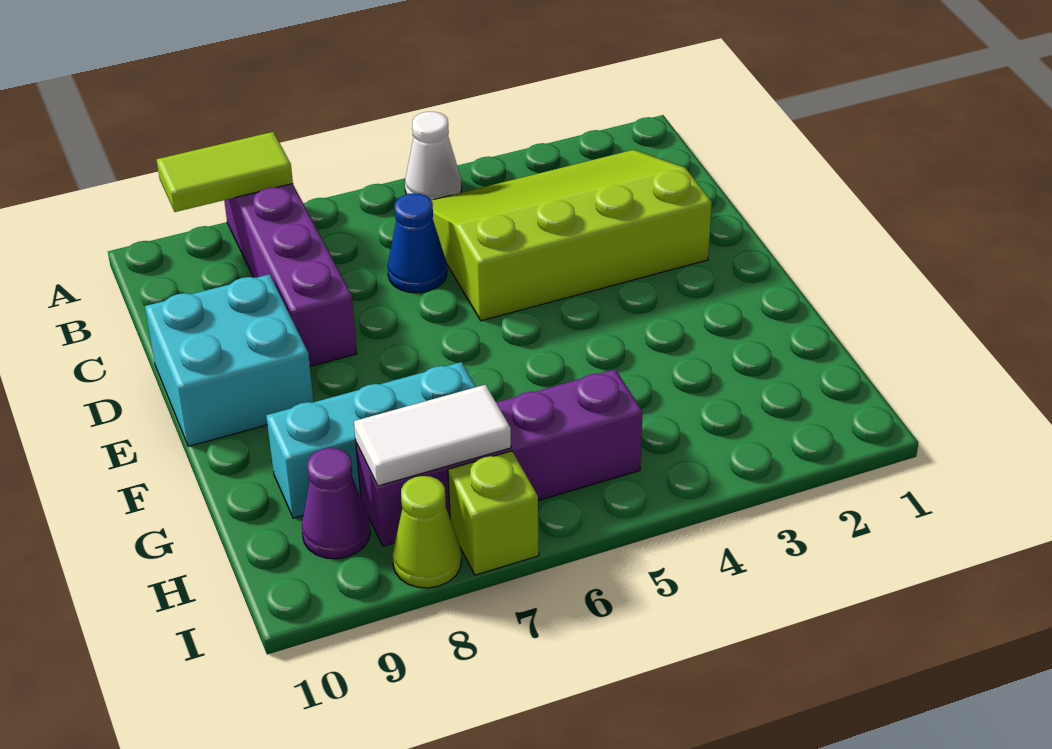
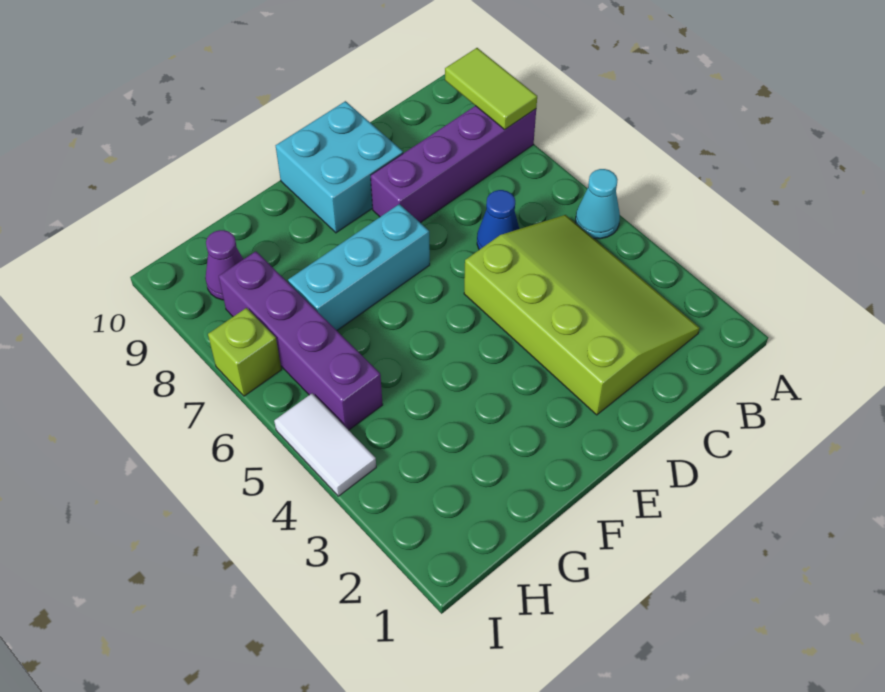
white cone A5 level 1 -> cyan cone A5 level 1
cyan brick G7:G9 level 1 -> cyan brick E7:G7 level 1
white tile H7:H8 level 2 -> white tile I4:I5 level 1
lime cone I8 level 1 -> none

